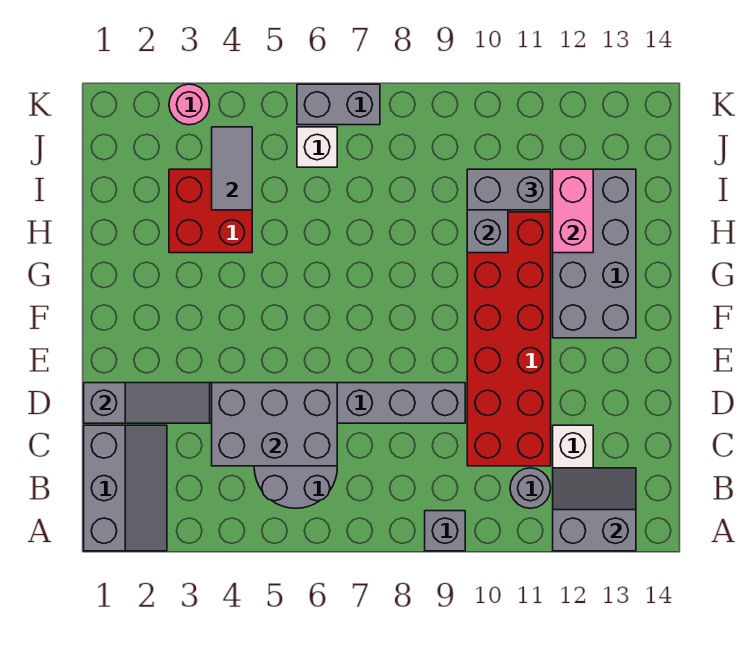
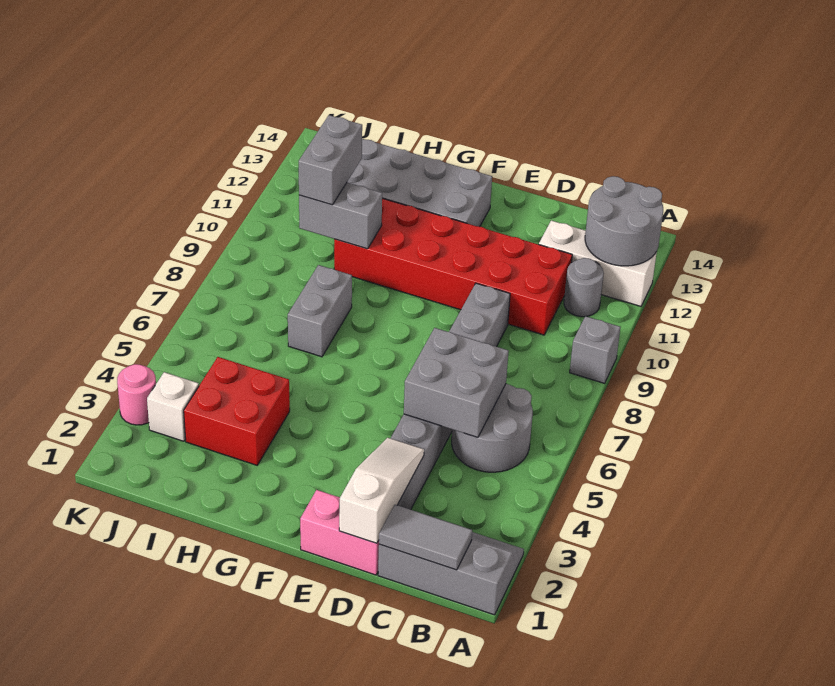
grey slope A12:B13 level 2 top A -> grey round brick A12:B13 level 2
grey brick C4:D6 level 2 -> grey brick C5:D6 level 2
grey slope D1:D3 level 2 top 1 -> white slope D1:D3 level 2 top 1
pink brick H12:I12 level 2 -> pink brick D1:E1 level 1
grey tile I4:J4 level 2 -> grey tile B1:C1 level 2
white brick J6 level 1 -> white brick J3 level 1
grey brick K6:K7 level 1 -> grey brick H7:H8 level 1

